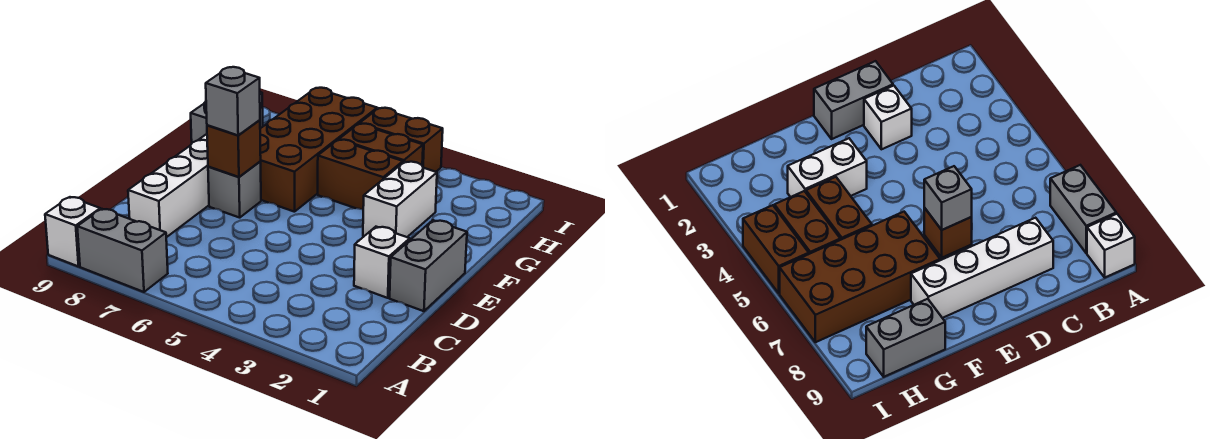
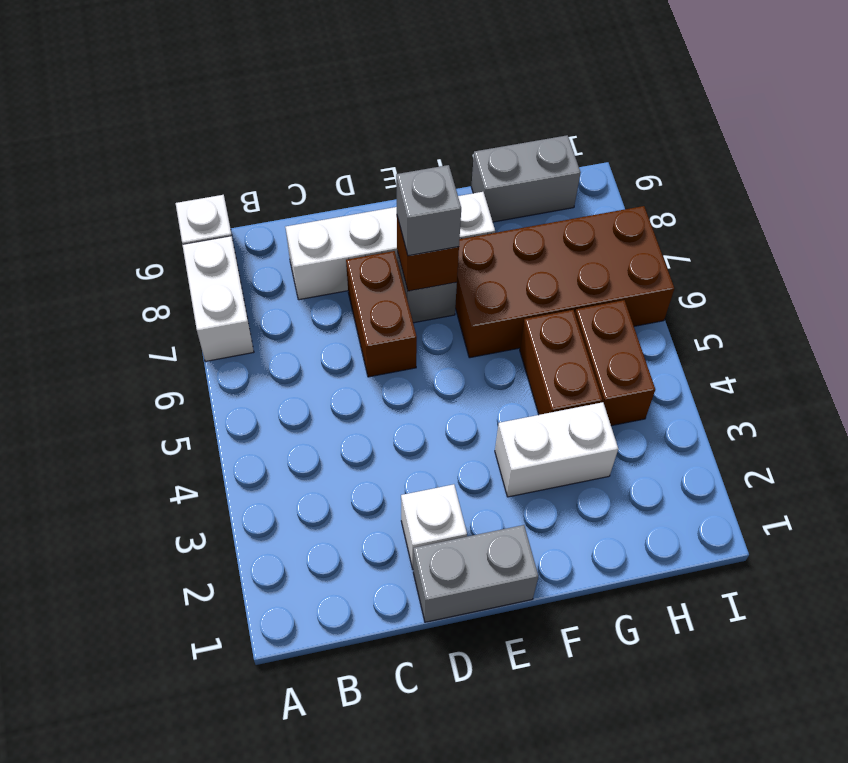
grey brick A7:A8 level 1 -> white brick A7:A8 level 1
brown brick I4:I5 level 1 -> brown brick D6:D7 level 1

